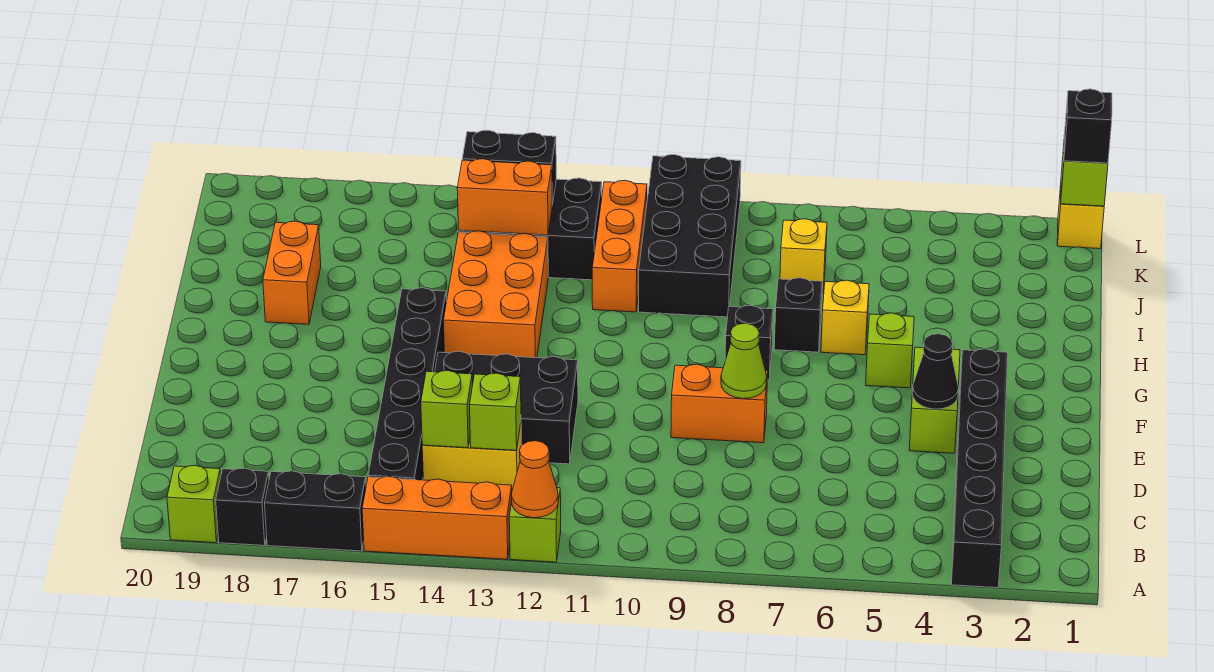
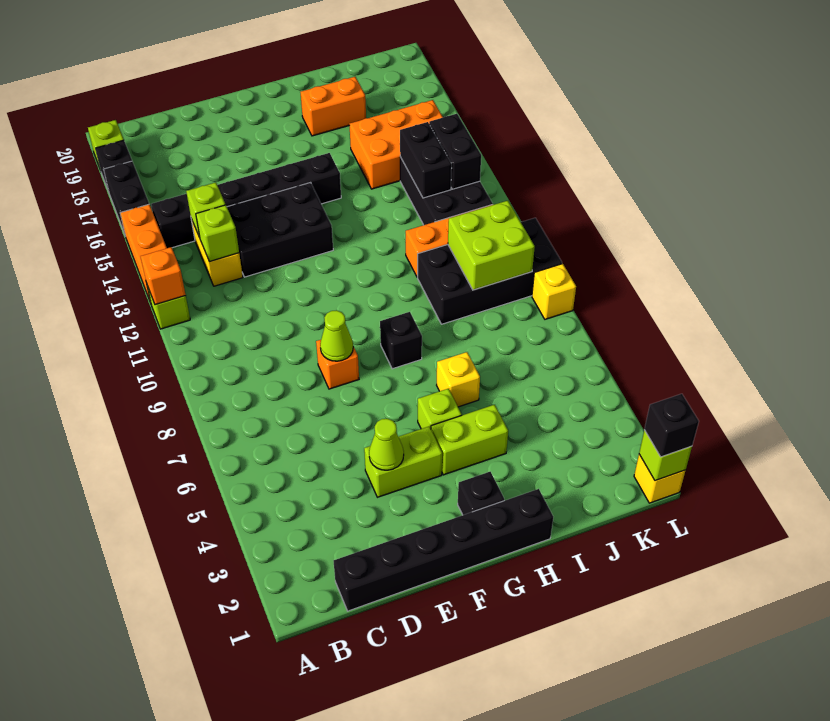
black brick A3:F3 level 1 -> black brick C1:H1 level 1
orange cone A12 level 2 -> orange brick A12 level 2
black brick D12:E14 level 1 -> black brick D13:F14 level 1
black cone E4 level 2 -> lime cone E4 level 2
orange brick E8:E9 level 1 -> orange brick E8 level 1
none -> lime brick G4:H4 level 1
orange brick G13:I14 level 1 -> orange brick I15:K16 level 1
black brick H7 level 1 -> black brick G2 level 1
yellow brick J7 level 1 -> yellow brick L8 level 1
none -> lime brick J9:K10 level 2
orange brick J13:J14 level 2 -> black brick J13:J14 level 2

